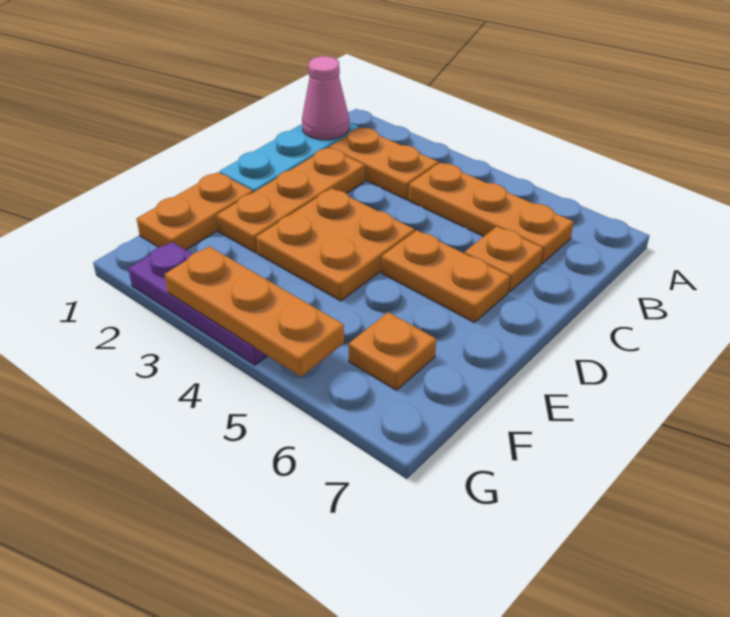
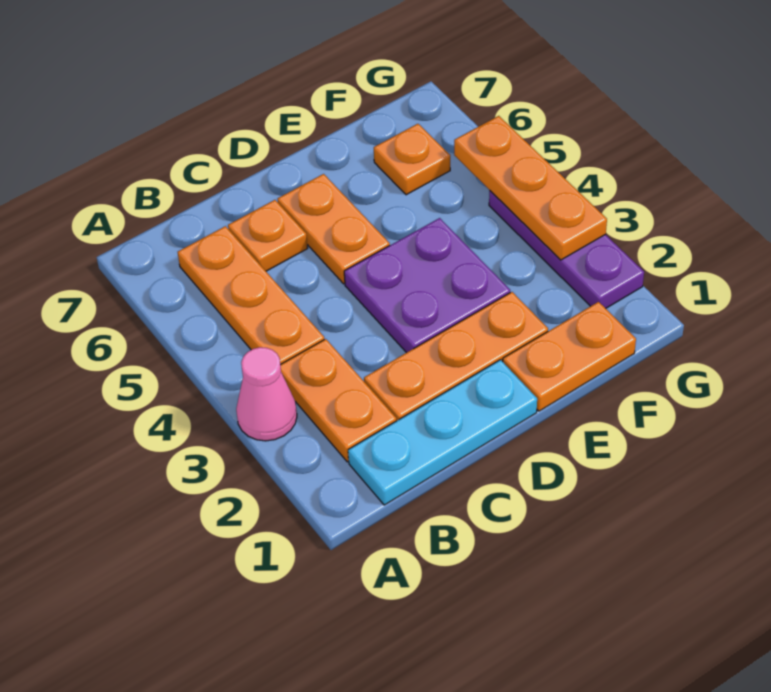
pink cone B1 level 2 -> pink cone A3 level 1
orange plate D3:E4 level 1 -> purple plate D3:E4 level 1

